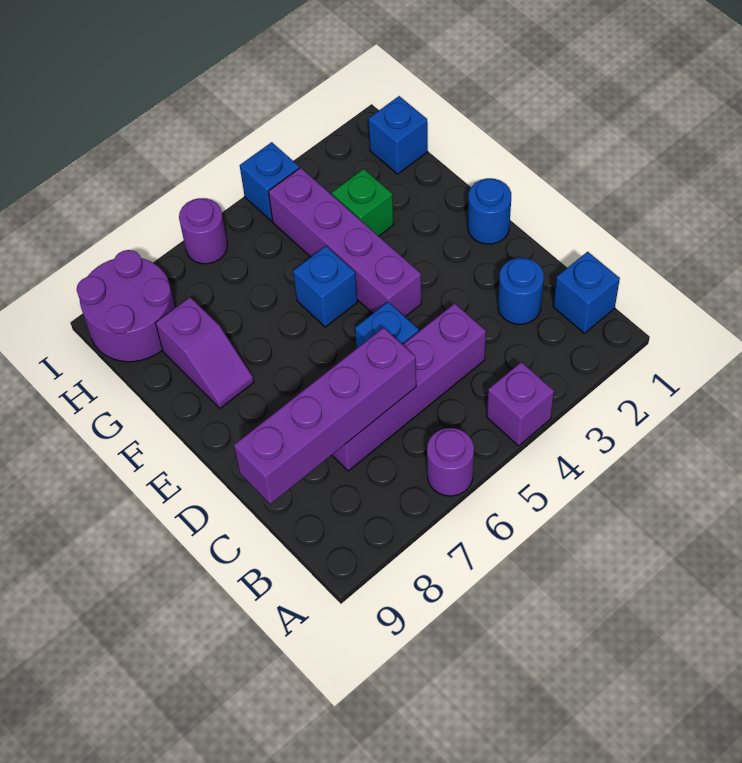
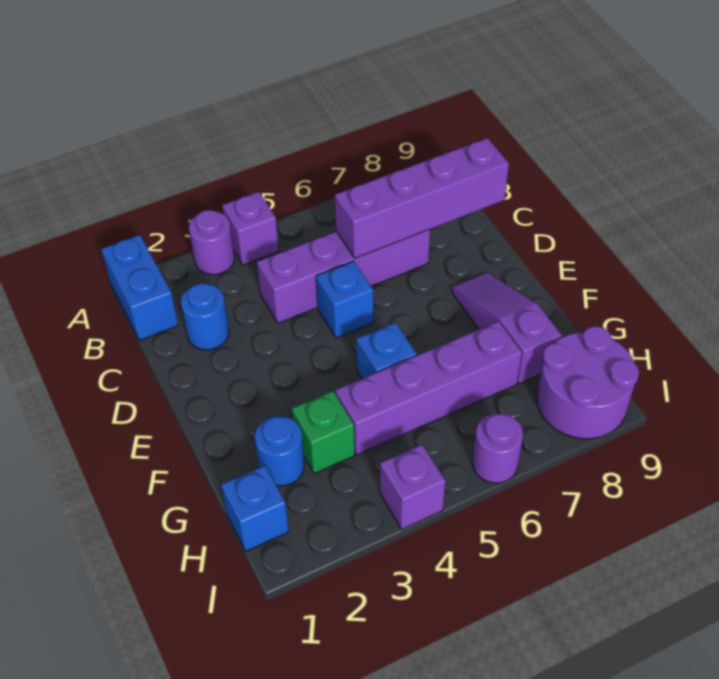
purple round brick A6 level 1 -> purple round brick A3 level 1
blue brick B1 level 1 -> blue brick A1:B1 level 1
blue round brick E1 level 1 -> blue round brick G2 level 1
purple brick E4:H4 level 1 -> purple brick G4:G7 level 1
purple slope F8:G8 level 1 top G -> purple slope E8:G8 level 1 top G
blue brick I4 level 1 -> purple brick I4 level 1

